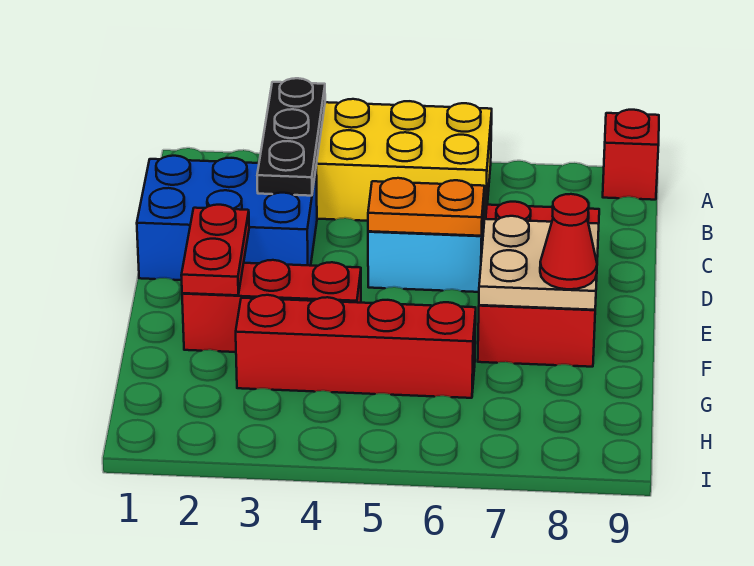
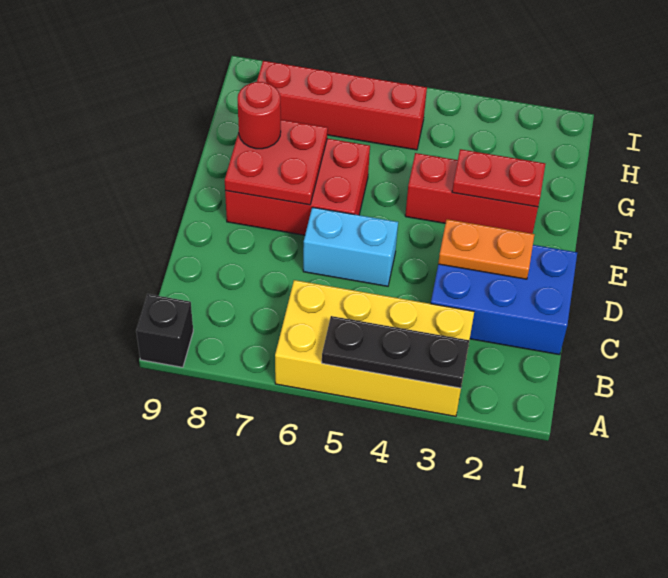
black plate A3:C3 level 2 -> black plate A3:A5 level 2
red brick A9 level 1 -> black brick A9 level 1
orange plate D5:D6 level 2 -> orange plate D2:D3 level 2
red brick D7:F8 level 1 -> red brick E6:F8 level 1
red plate E2:F2 level 2 -> red plate F2:F3 level 2
tan plate E7:F8 level 2 -> red plate E7:F8 level 2
red cone F8 level 3 -> red round brick F8 level 3
red brick G3:G6 level 1 -> red brick H5:H8 level 1

